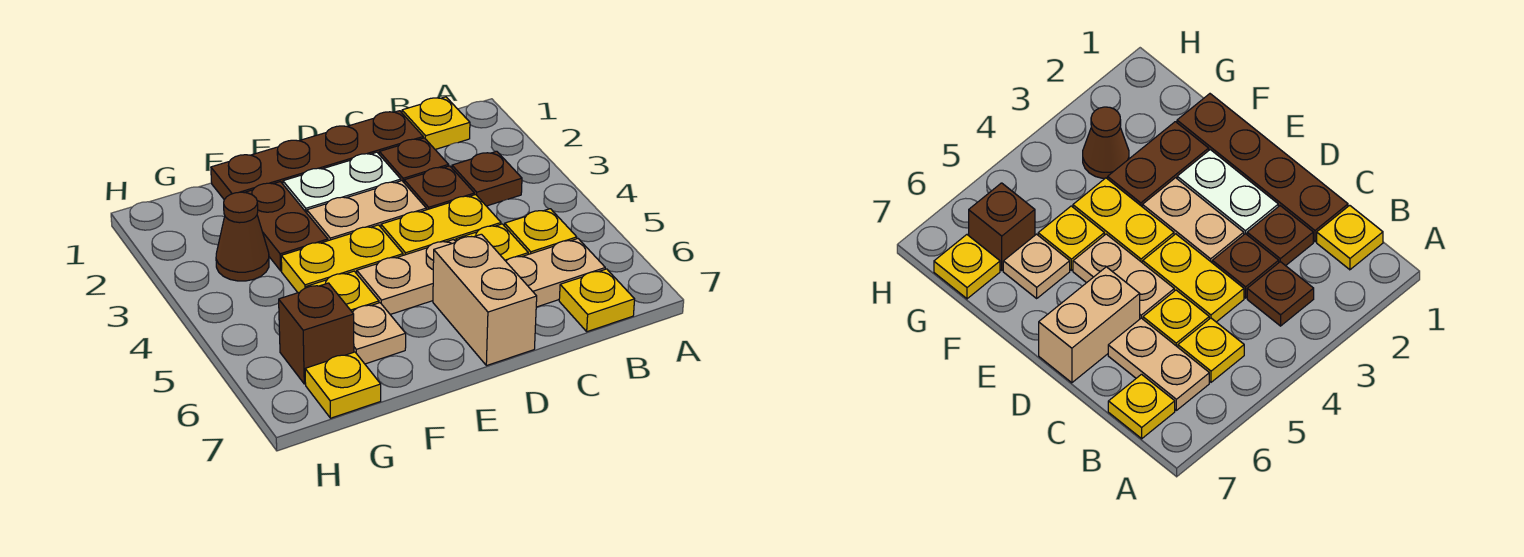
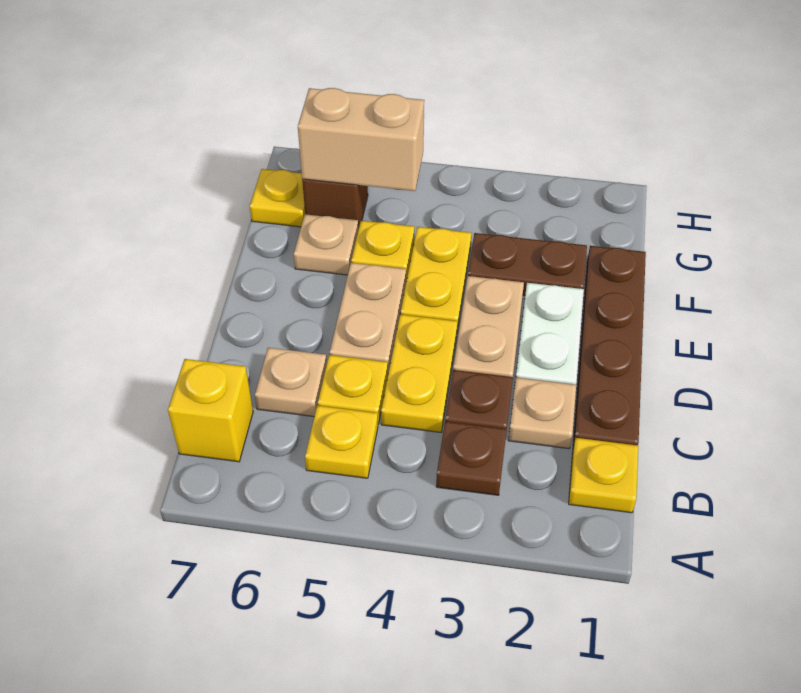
tan plate B6:C6 level 1 -> tan plate C6 level 1
yellow plate B7 level 1 -> yellow brick B7 level 1
brown plate C2 level 1 -> tan plate C2 level 1
tan brick D6:D7 level 1 -> tan brick G5:G6 level 2
brown cone G3 level 1 -> none

